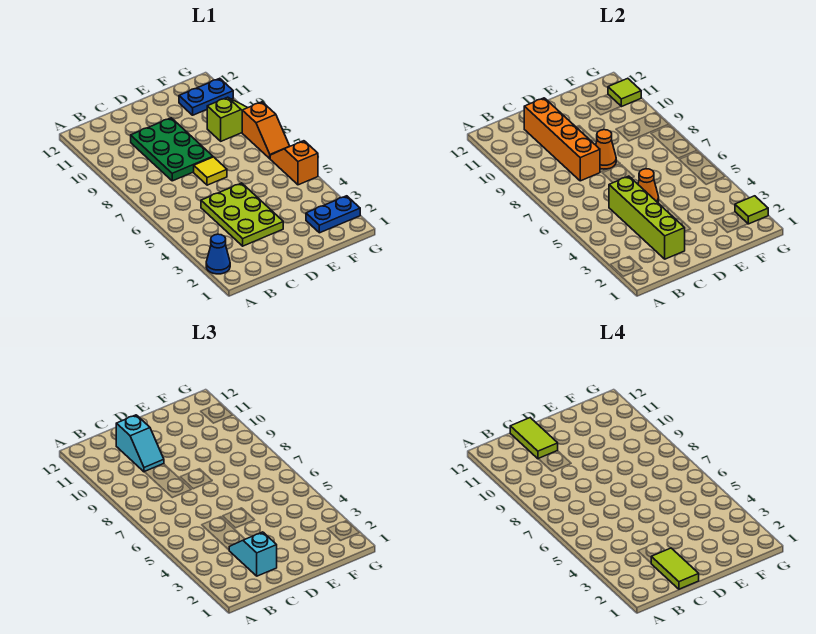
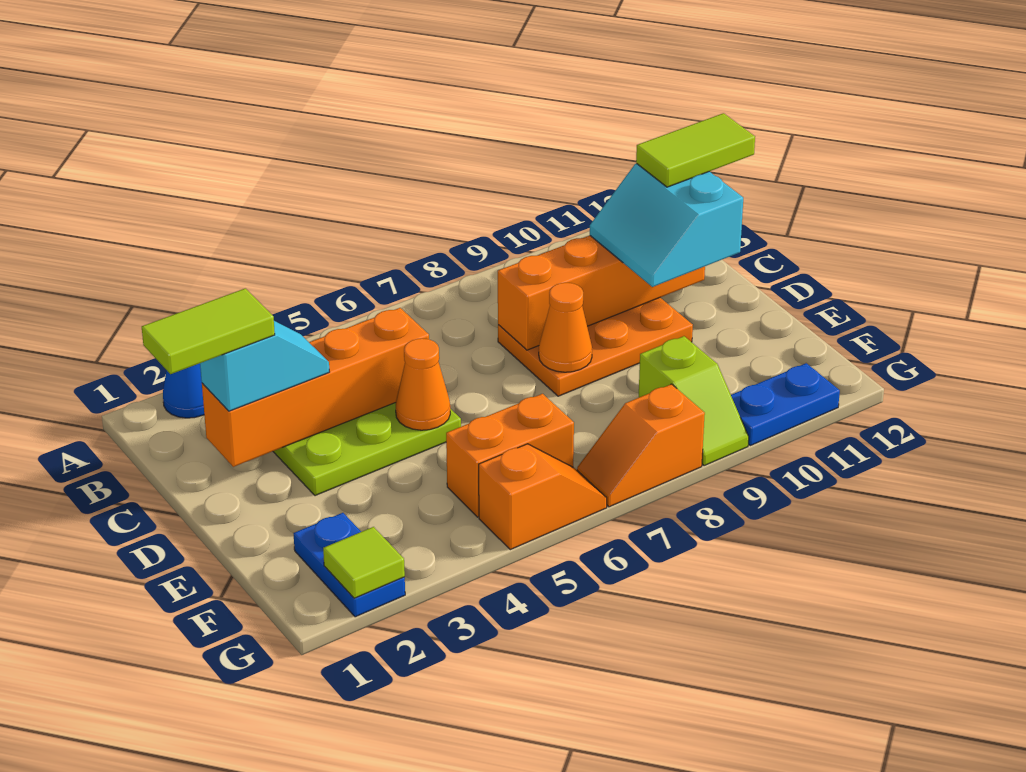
lime brick C2:C5 level 2 -> orange brick C2:C5 level 2
green plate C8:D10 level 1 -> orange plate C8:D10 level 1
cyan slope C10:C11 level 3 top 11 -> cyan slope C10:D11 level 3 top 11
yellow tile D7 level 1 -> none
none -> orange brick F5:F6 level 1
blue plate F11:G11 level 1 -> blue plate G10:G11 level 1
lime tile G11 level 2 -> none

